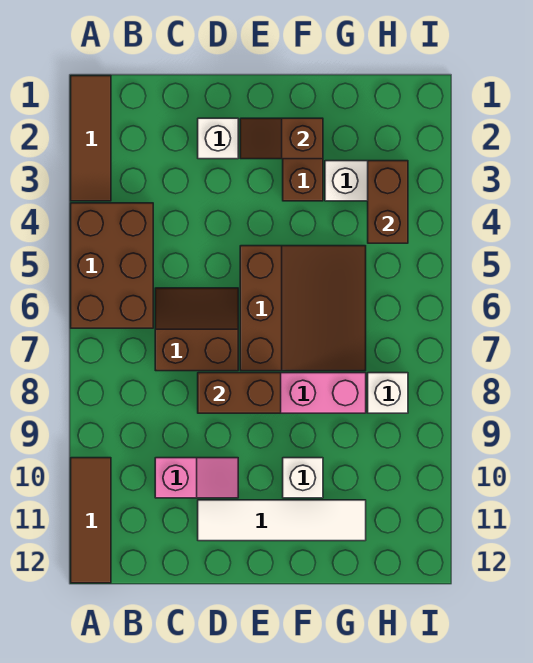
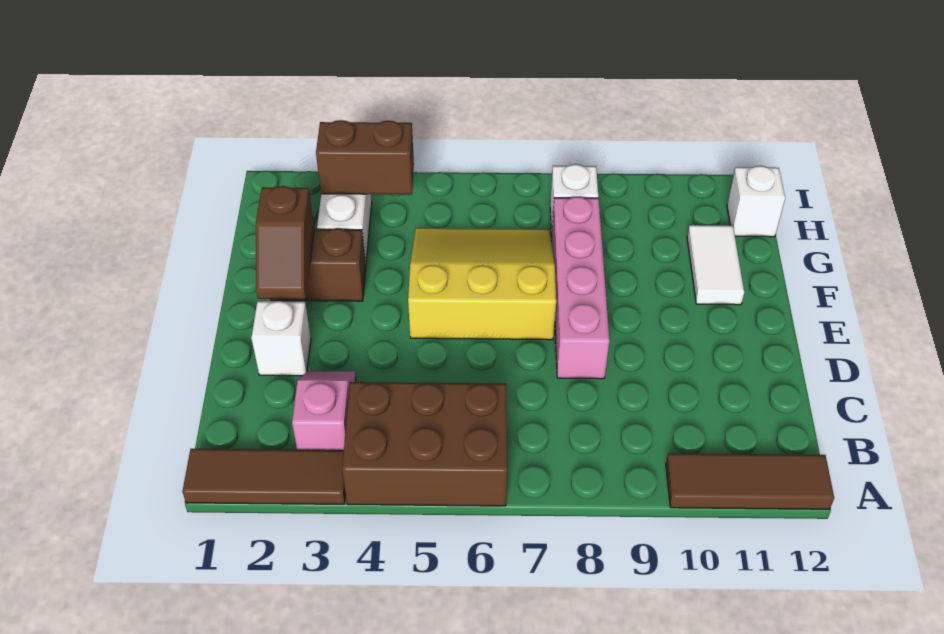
brown slope C6:D7 level 1 top 7 -> none
pink slope C10:D10 level 1 top C -> pink slope B3:C3 level 1 top B
brown brick D8:E8 level 2 -> none
white tile D11:G11 level 1 -> white tile F11:G11 level 1
brown slope E5:G7 level 1 top E -> yellow slope E5:G7 level 1 top E
white brick F10 level 1 -> white brick H12 level 1

